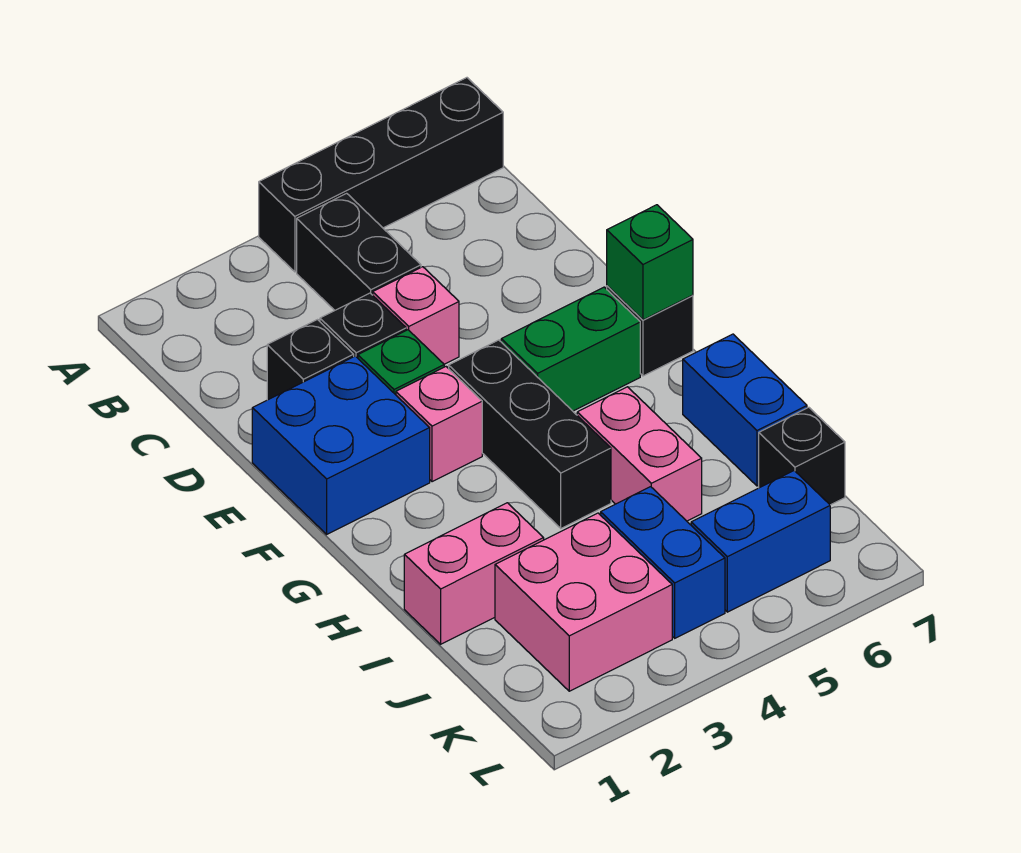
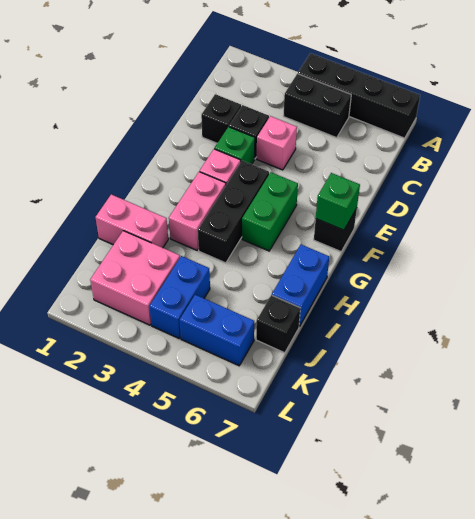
black brick B4:C4 level 1 -> black brick B4:B5 level 1
blue brick E1:F2 level 1 -> none
green brick F5:F6 level 1 -> green brick F5:G5 level 1
pink brick H5:I5 level 1 -> pink brick G3:H3 level 1

